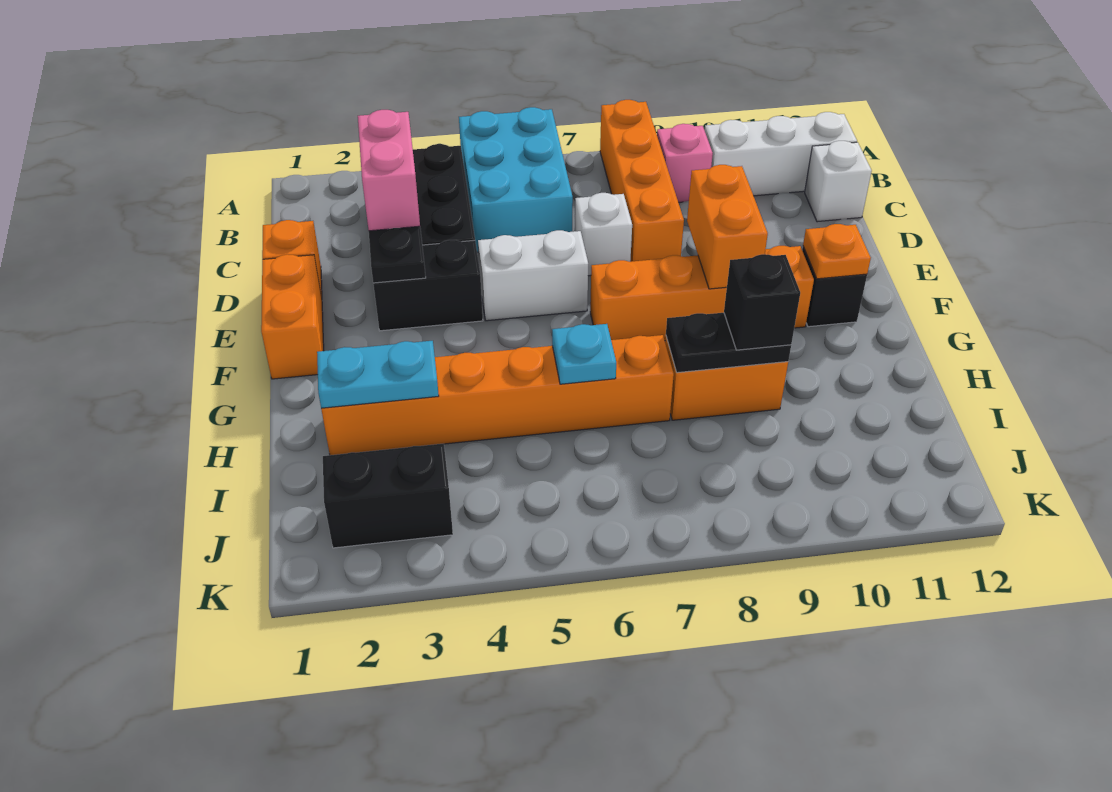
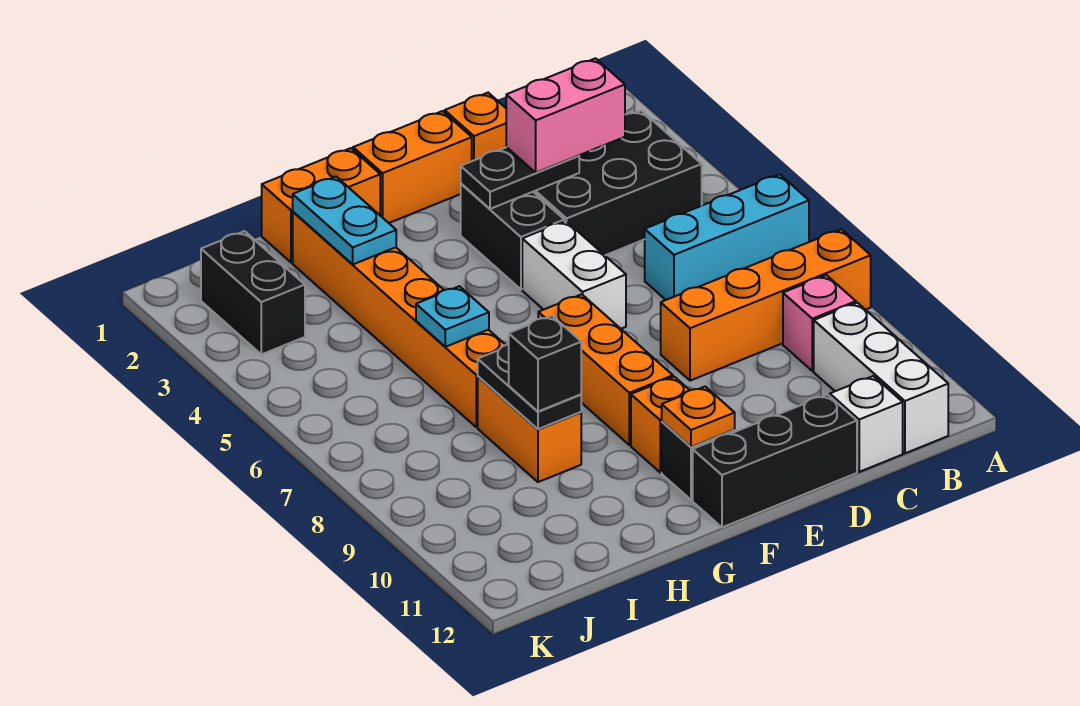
cyan brick A5:C6 level 1 -> cyan brick A6:C6 level 1
white brick D7 level 1 -> none
none -> black brick D12:F12 level 1
orange brick E9:F9 level 2 -> orange brick G1:H1 level 1

